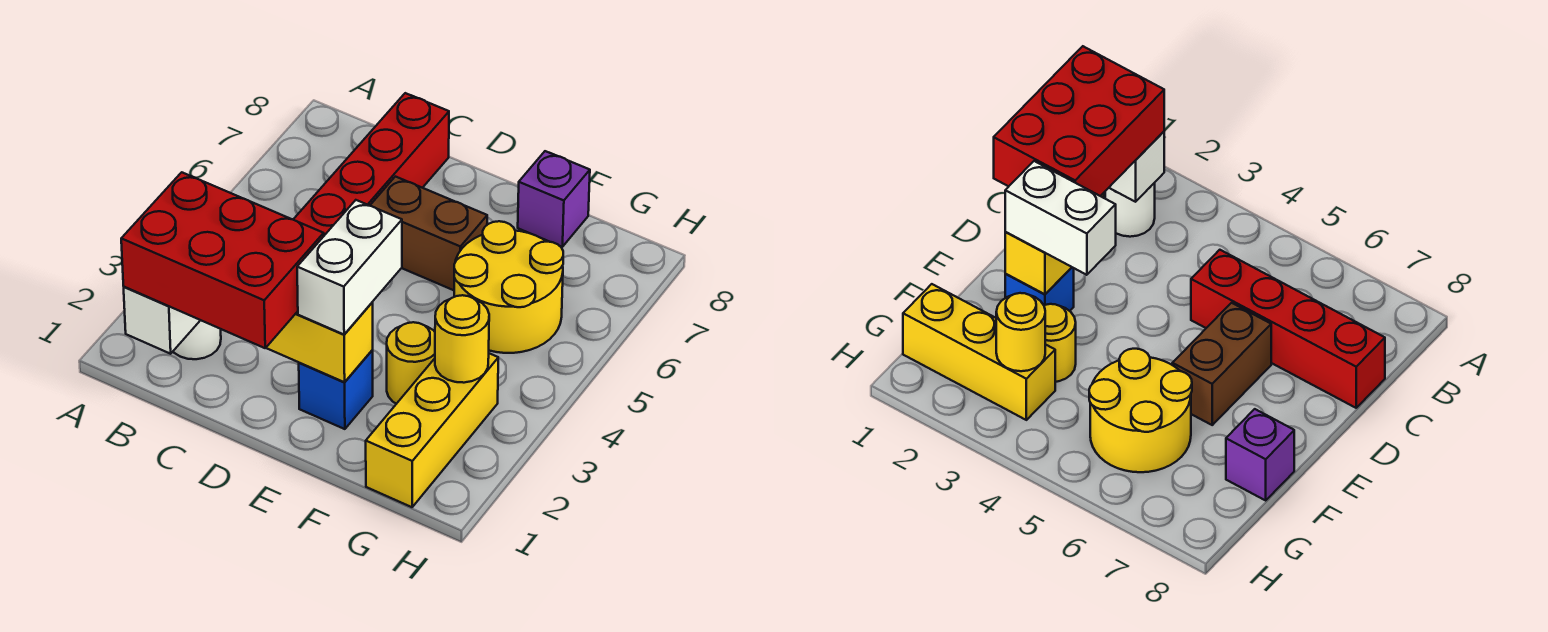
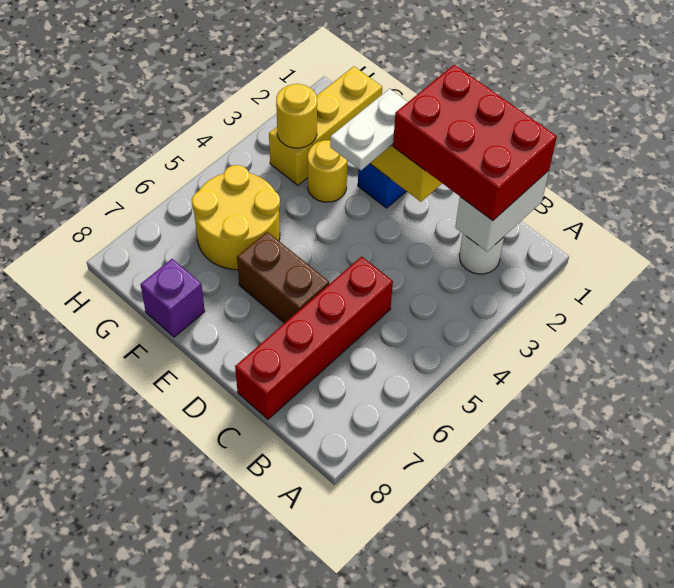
white brick E2:E3 level 3 -> white plate E2:E3 level 3

